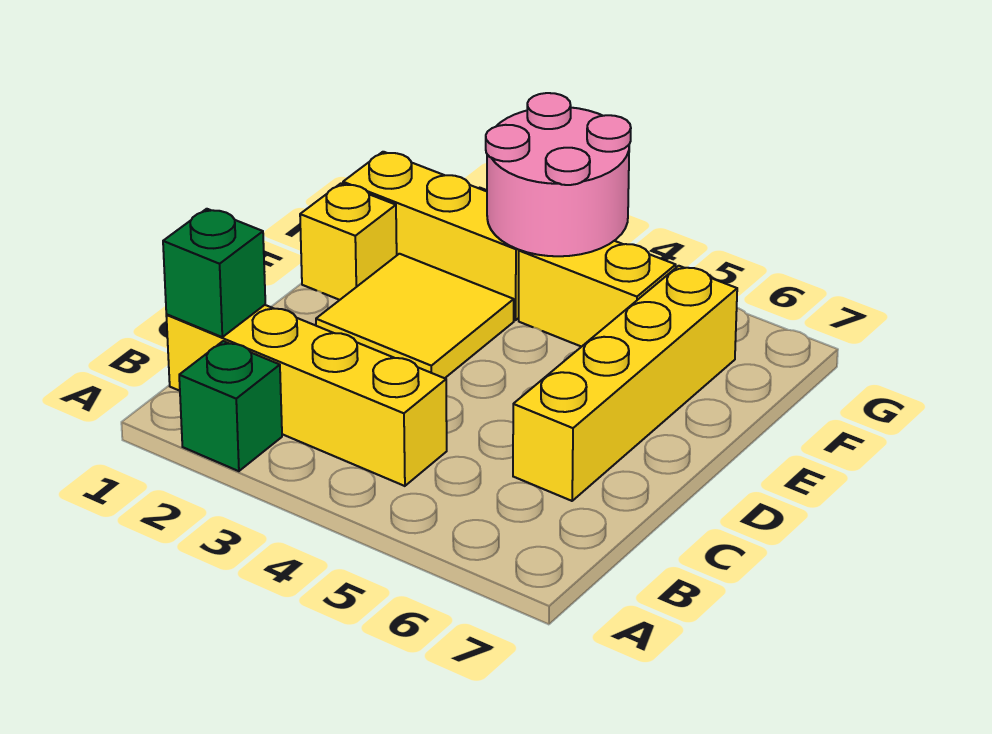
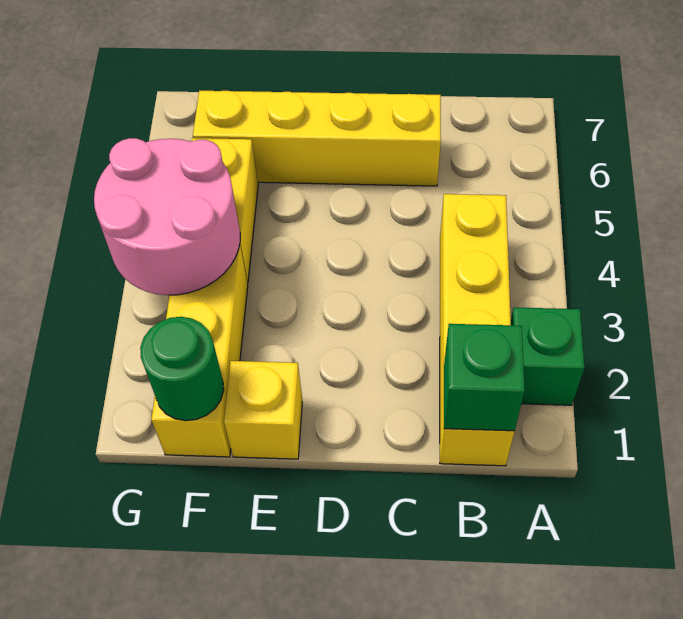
yellow tile D2:E3 level 1 -> none
none -> green round brick F1 level 2

